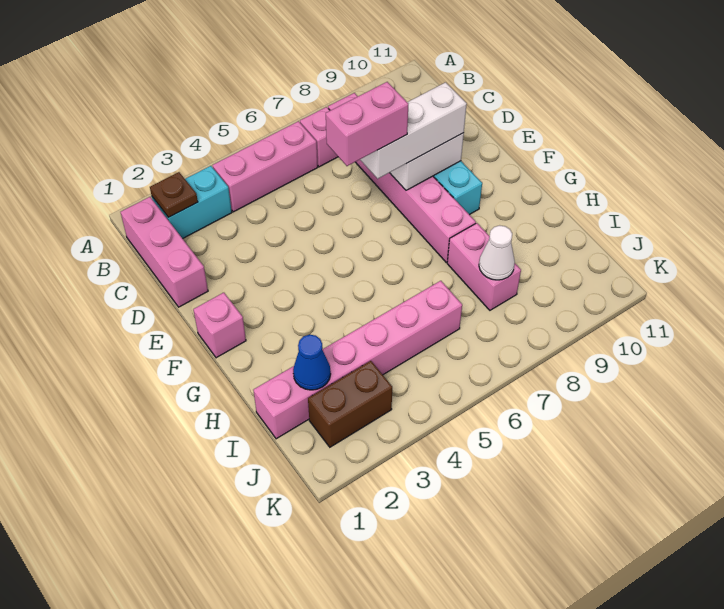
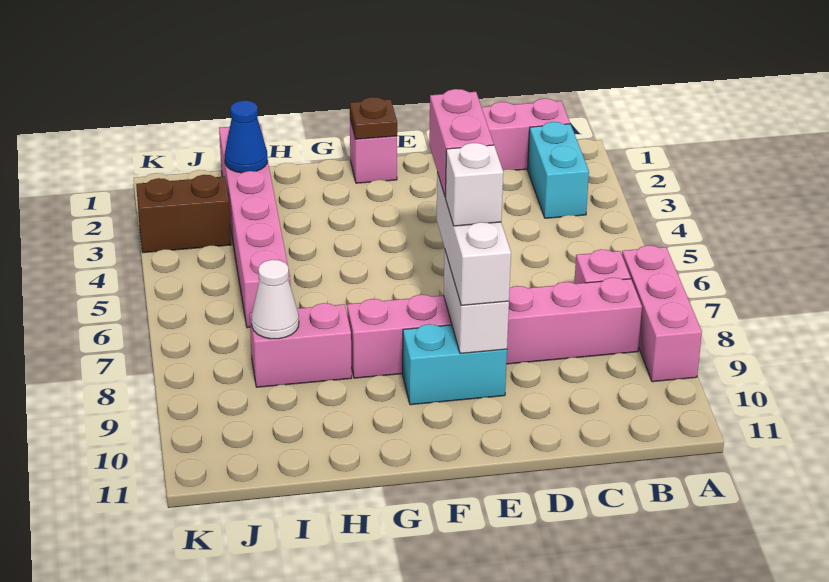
brown plate B2 level 2 -> brown plate F1 level 2
pink brick B4:B6 level 1 -> pink brick A7:A9 level 1
none -> white brick E8 level 4
brown brick J2:J3 level 1 -> brown brick J3:K3 level 1

